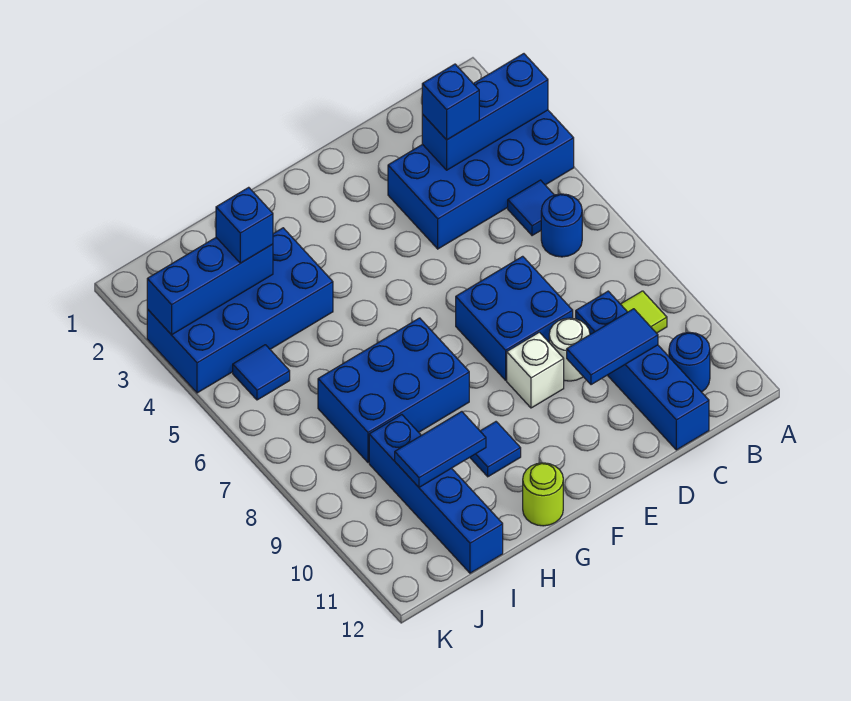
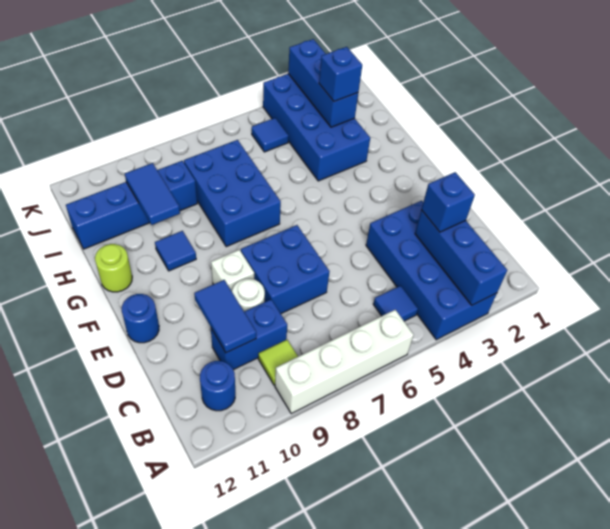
none -> white brick A6:A9 level 1
blue round brick B6 level 1 -> blue round brick E12 level 1
blue brick C9:C12 level 1 -> blue brick C9:C10 level 1

